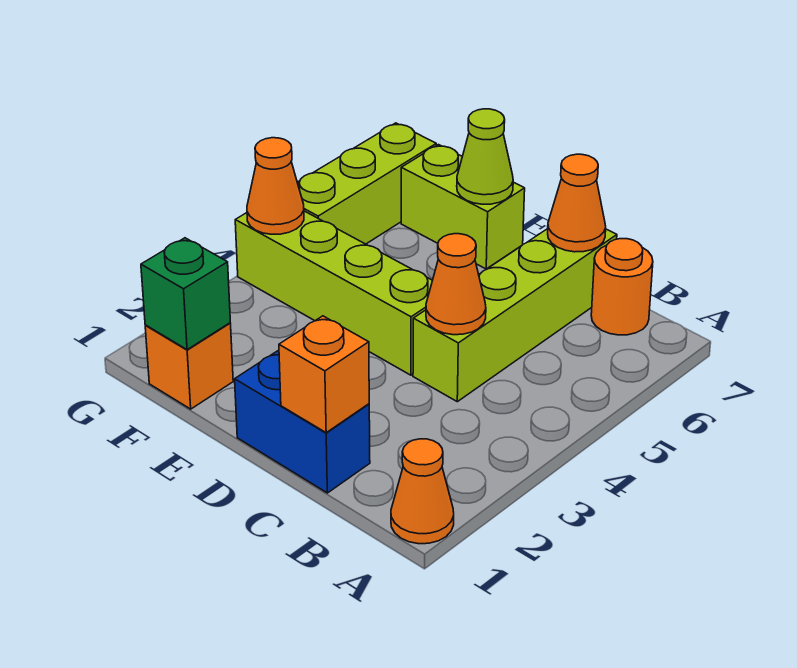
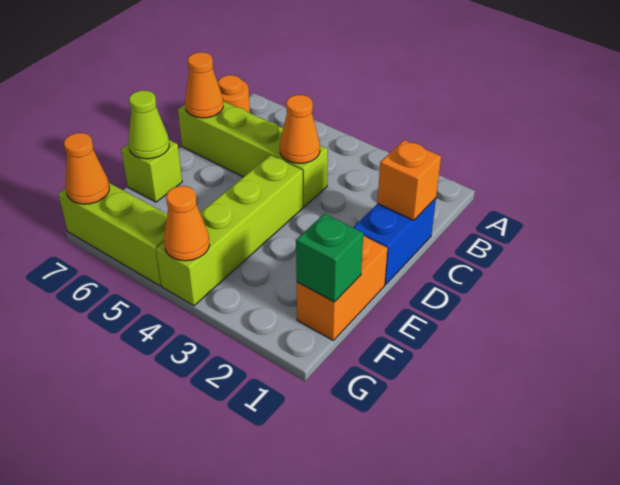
orange cone A1 level 1 -> orange cone G7 level 2
lime brick E7:F7 level 1 -> lime brick E7 level 1
orange brick F1 level 1 -> orange brick E1:F1 level 1

